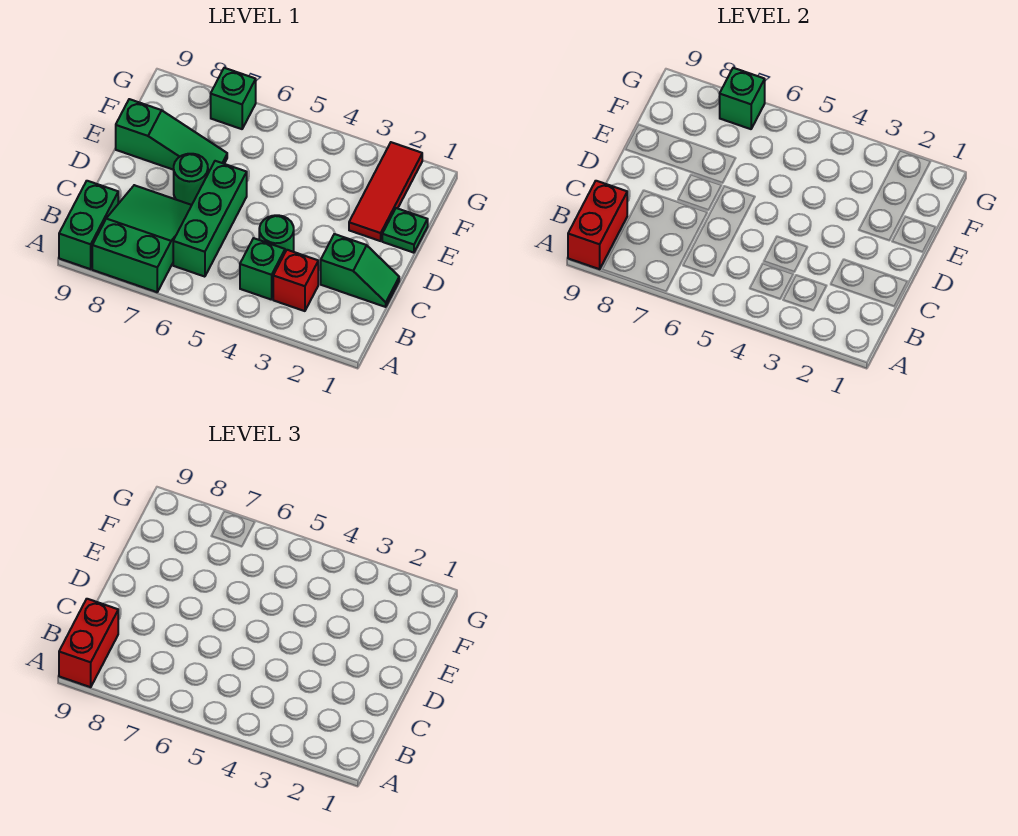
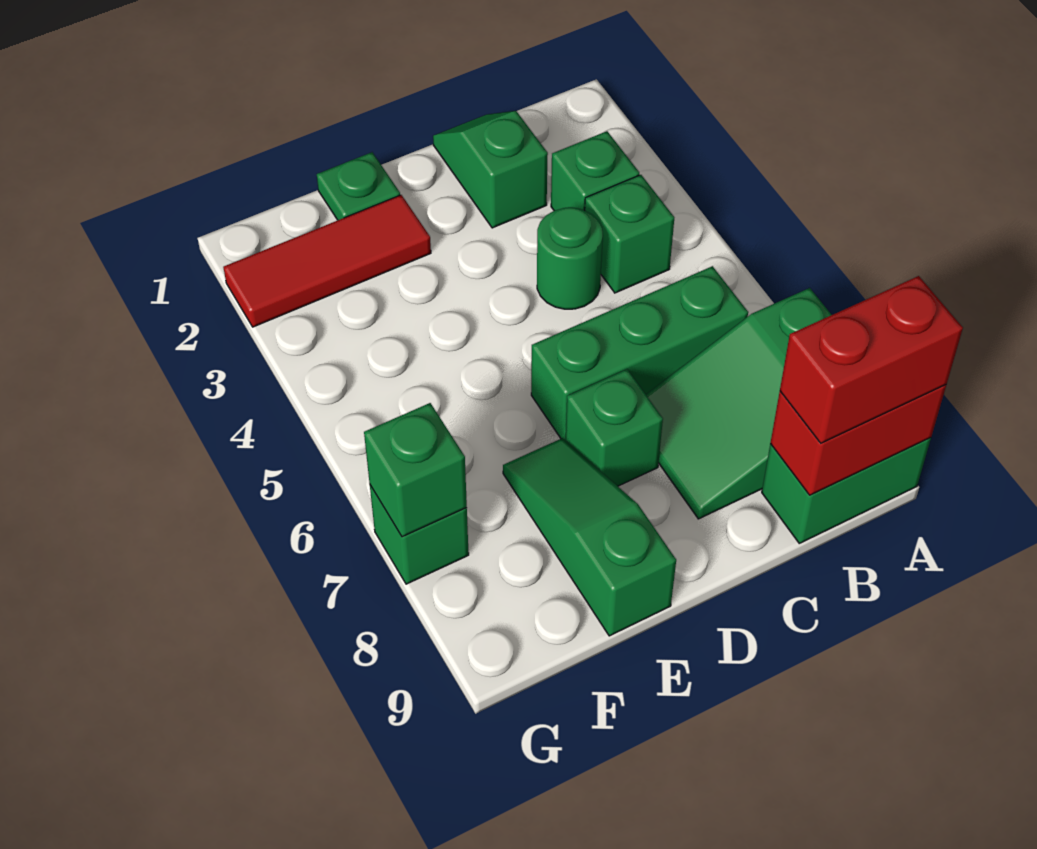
red brick B3 level 1 -> green brick B3 level 1
green round brick D7 level 1 -> green brick D7 level 1

